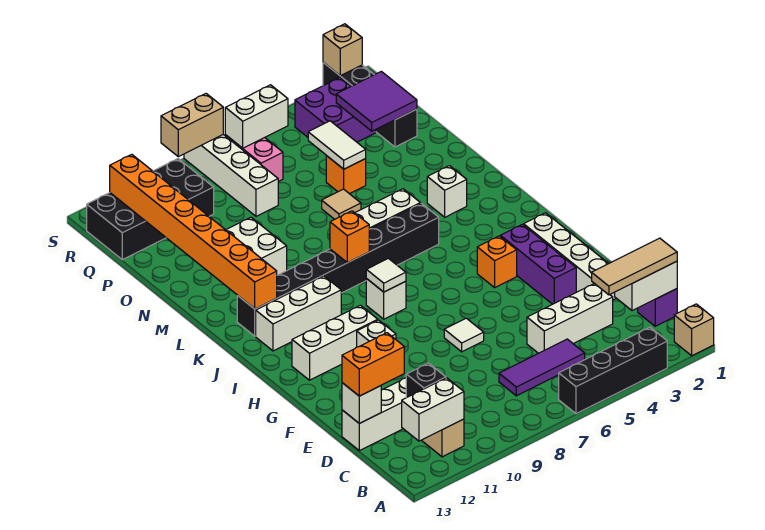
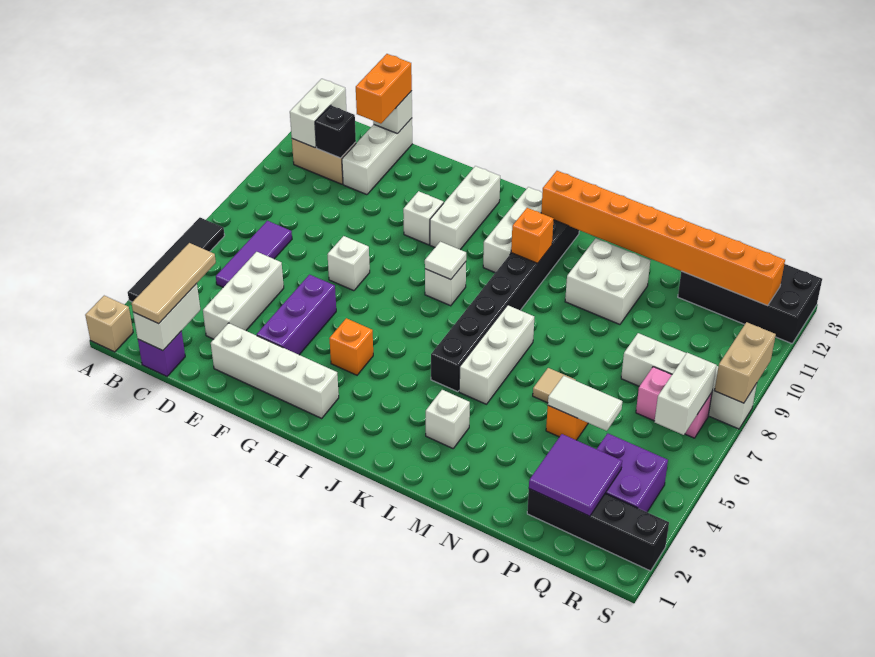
black brick A3:A6 level 1 -> black tile A3:A6 level 1
purple brick F3:H3 level 1 -> purple brick F3:F5 level 1
white tile F7 level 1 -> white brick F7 level 1
orange brick K8 level 2 -> orange brick K10 level 2
black brick Q10:R13 level 1 -> black brick P12:S13 level 1
tan brick S2 level 2 -> none

